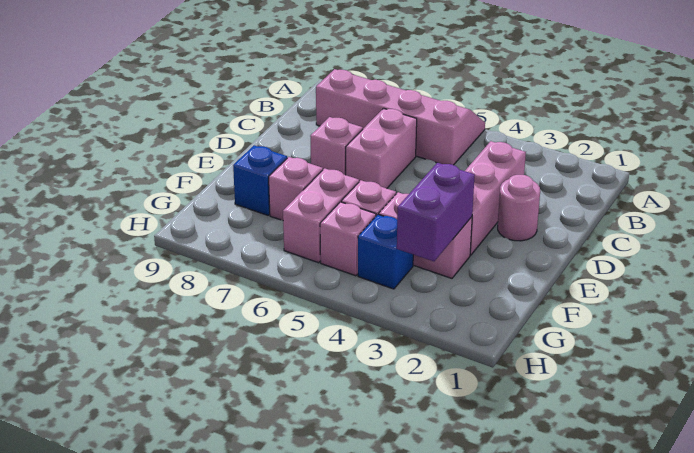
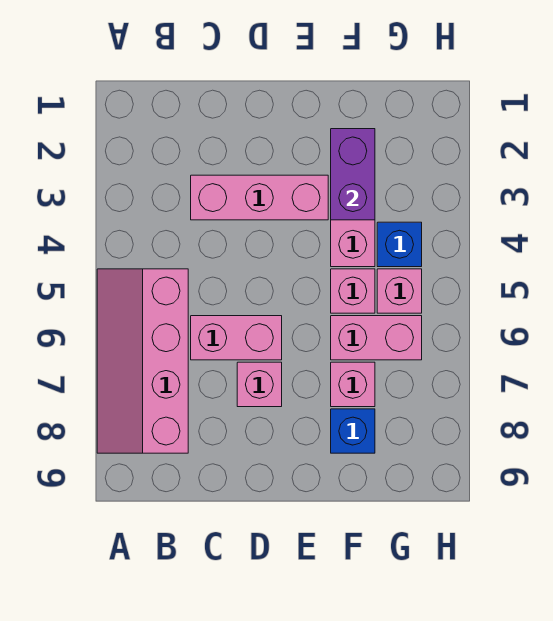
pink round brick D2 level 1 -> none
purple brick F3:G3 level 2 -> purple brick F2:F3 level 2

